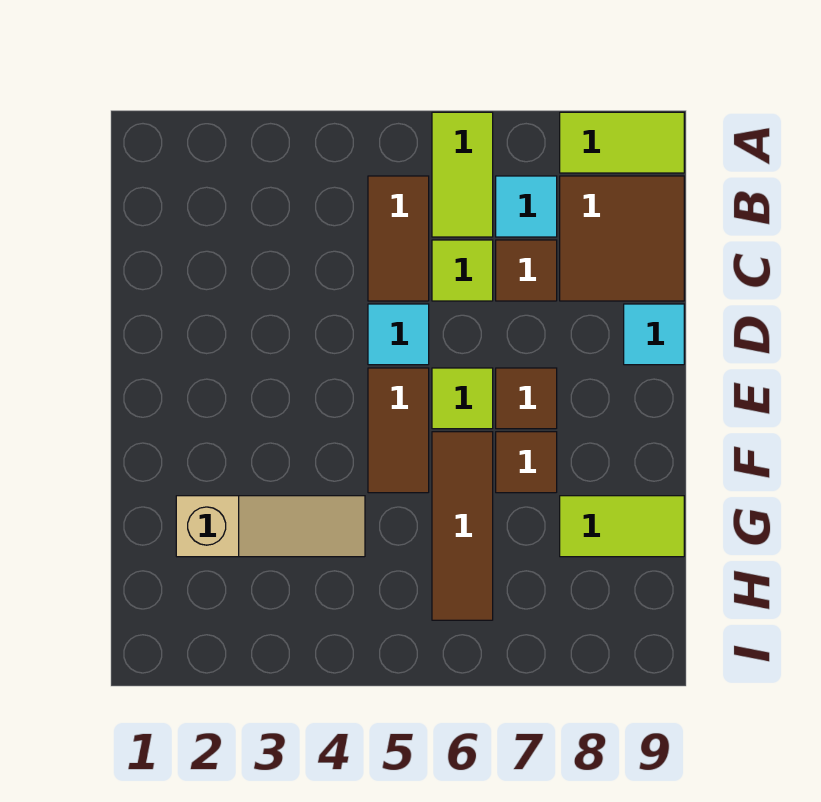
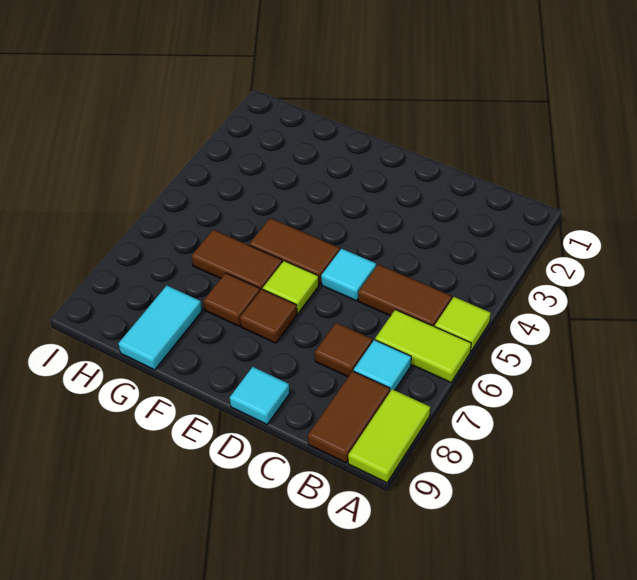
brown tile B8:C9 level 1 -> brown tile B8:B9 level 1
lime tile C6 level 1 -> lime tile A5 level 1
brown tile F6:H6 level 1 -> brown tile F6:G6 level 1
tan slope G2:G4 level 1 top 2 -> none
lime tile G8:G9 level 1 -> cyan tile G8:G9 level 1

